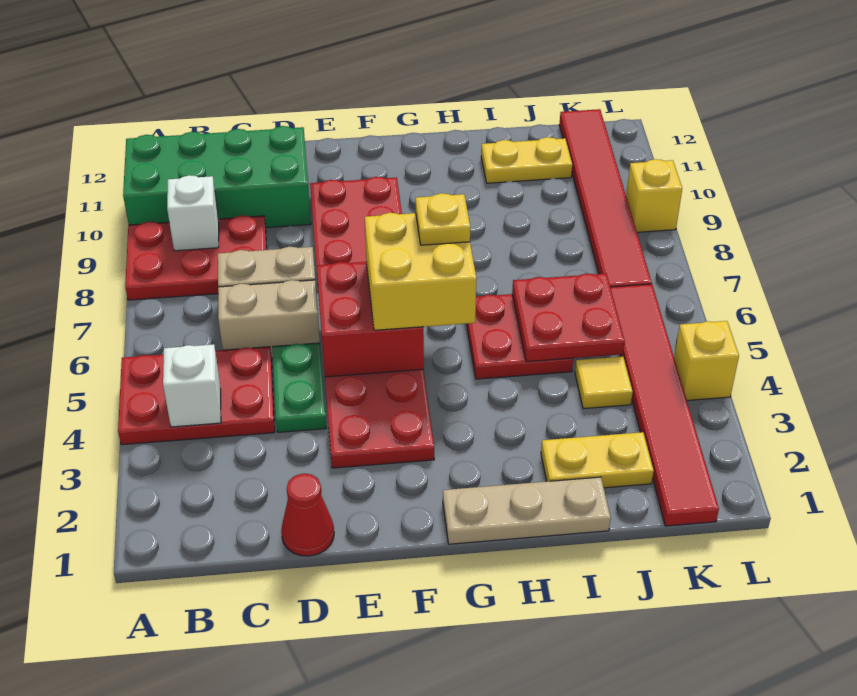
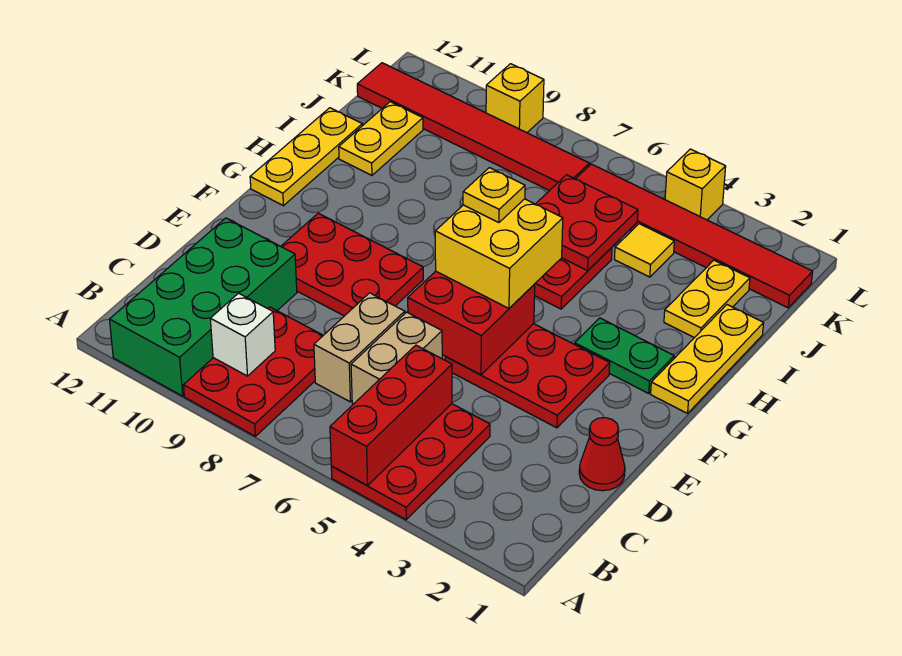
none -> red brick A5:C5 level 2
white brick B4 level 2 -> none
green plate D4:D5 level 1 -> green plate G2:G3 level 1
tan plate G1:I1 level 1 -> yellow plate G1:I1 level 1
none -> yellow plate G12:I12 level 1

